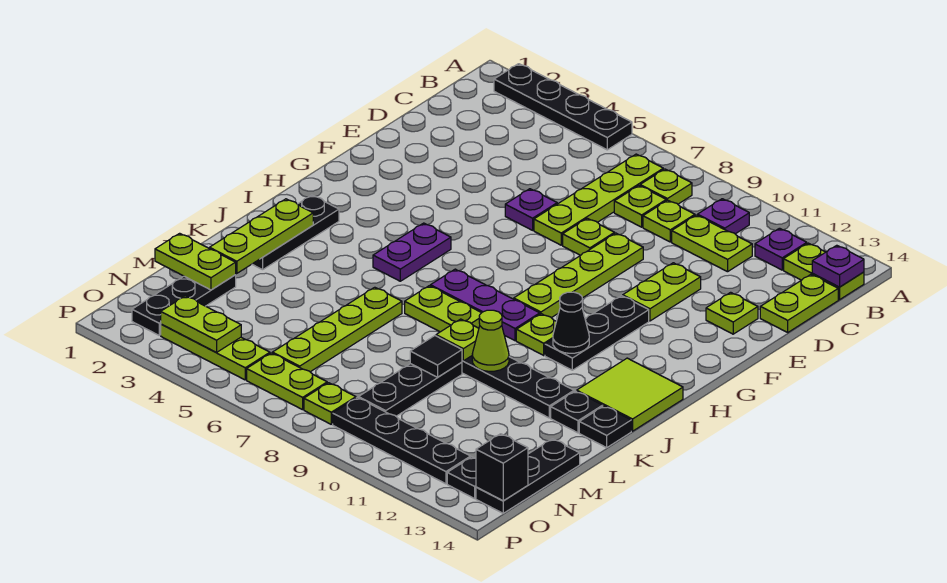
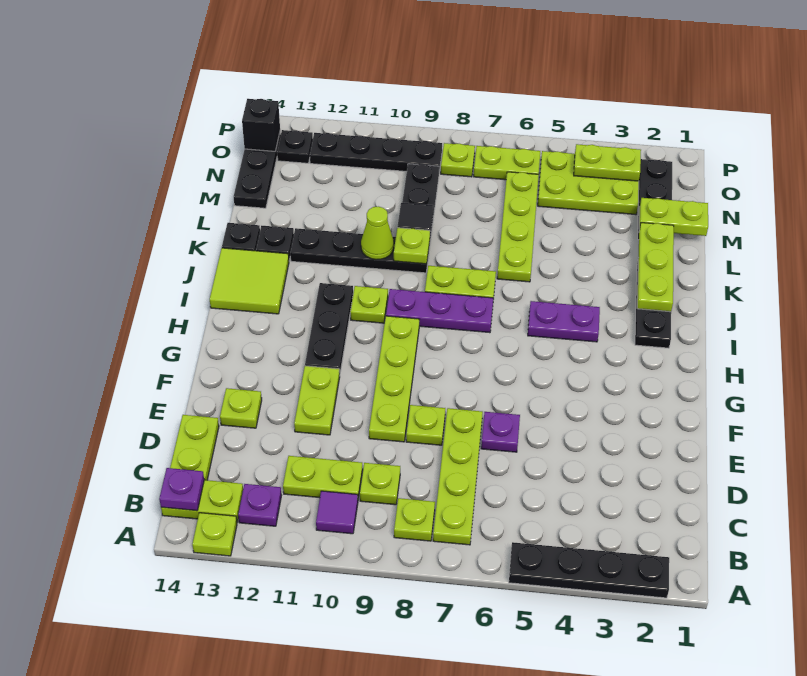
purple plate B10 level 1 -> purple tile B10 level 1
lime plate C8 level 1 -> lime plate A13 level 1
purple plate H5:I5 level 1 -> purple plate I4:I5 level 1
black cone I11 level 2 -> none
lime plate O3:O5 level 1 -> lime plate N3:O5 level 1

